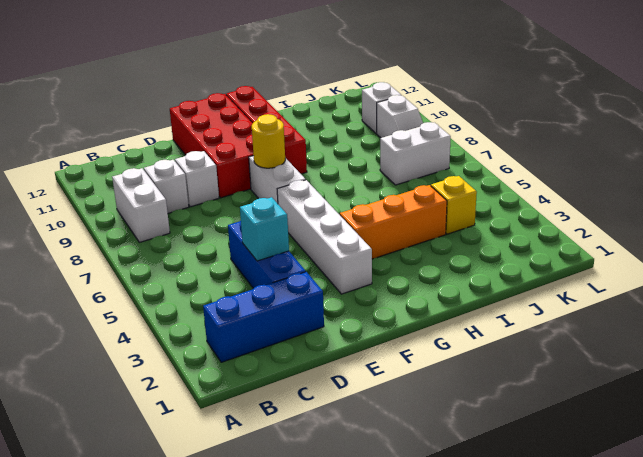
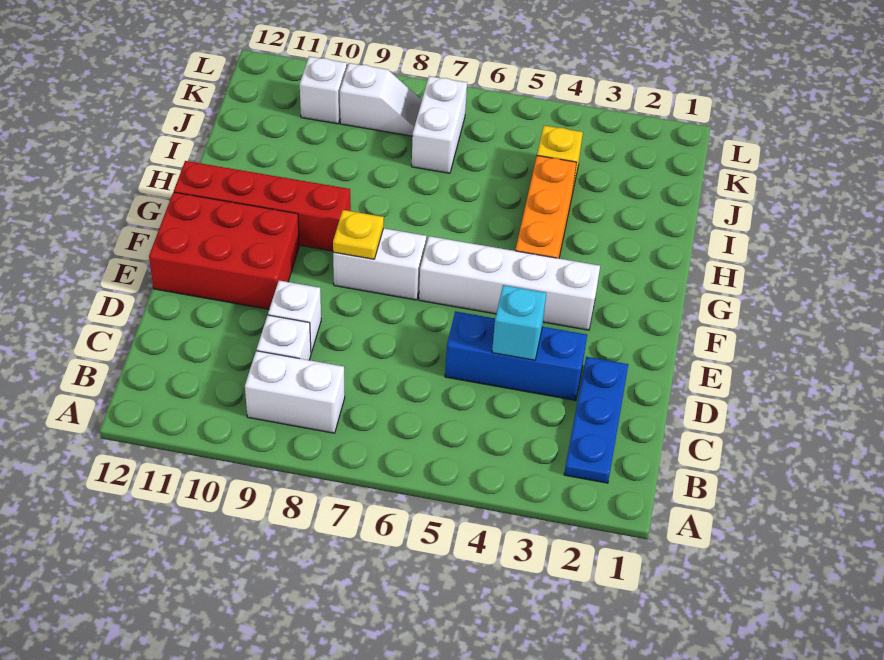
blue brick B2:D2 level 1 -> blue plate B2:D2 level 1
red brick E9:F12 level 1 -> red brick E10:F12 level 1
yellow round brick F8 level 2 -> yellow plate F8 level 2

